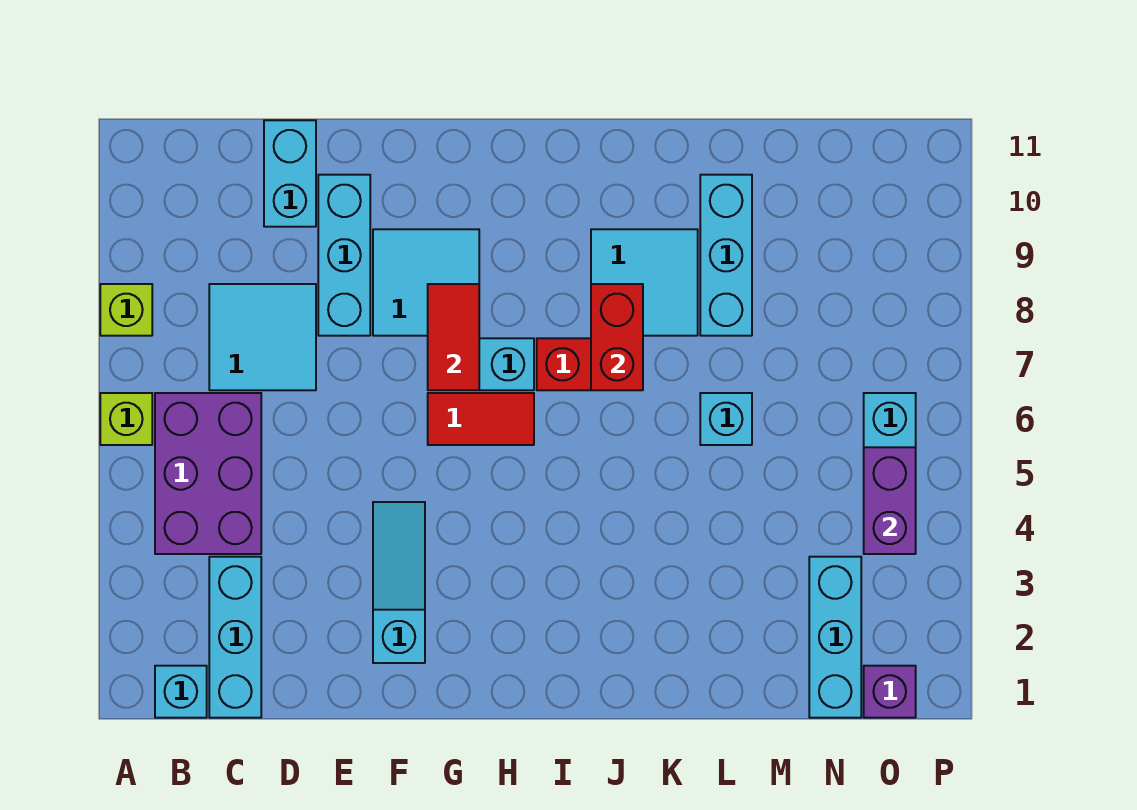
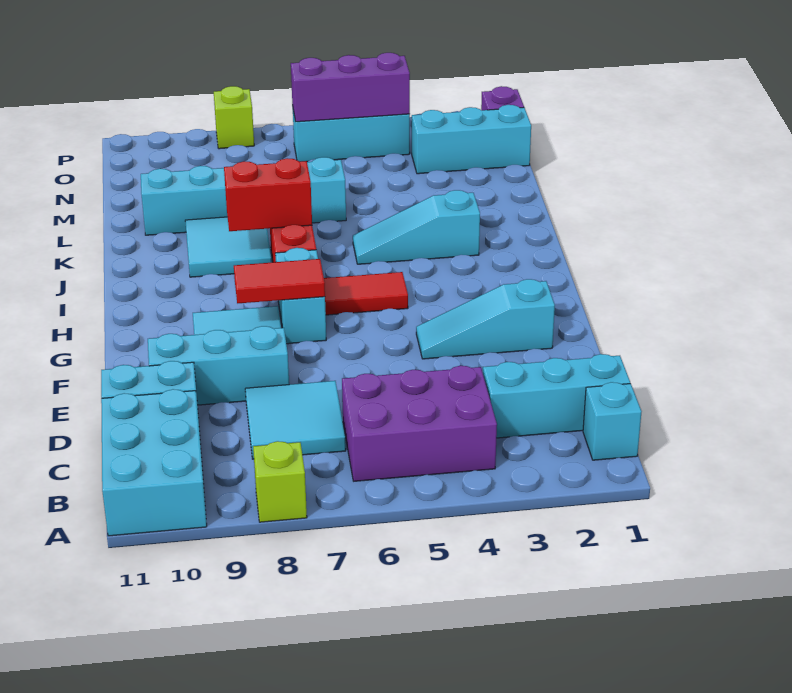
lime brick A6 level 1 -> lime brick P8 level 1
none -> cyan brick A10:C11 level 1
red tile G6:H6 level 1 -> red tile H5:H6 level 1
none -> cyan slope J3:J5 level 1 top 3
purple brick O4:O5 level 2 -> purple brick O4:O6 level 2

